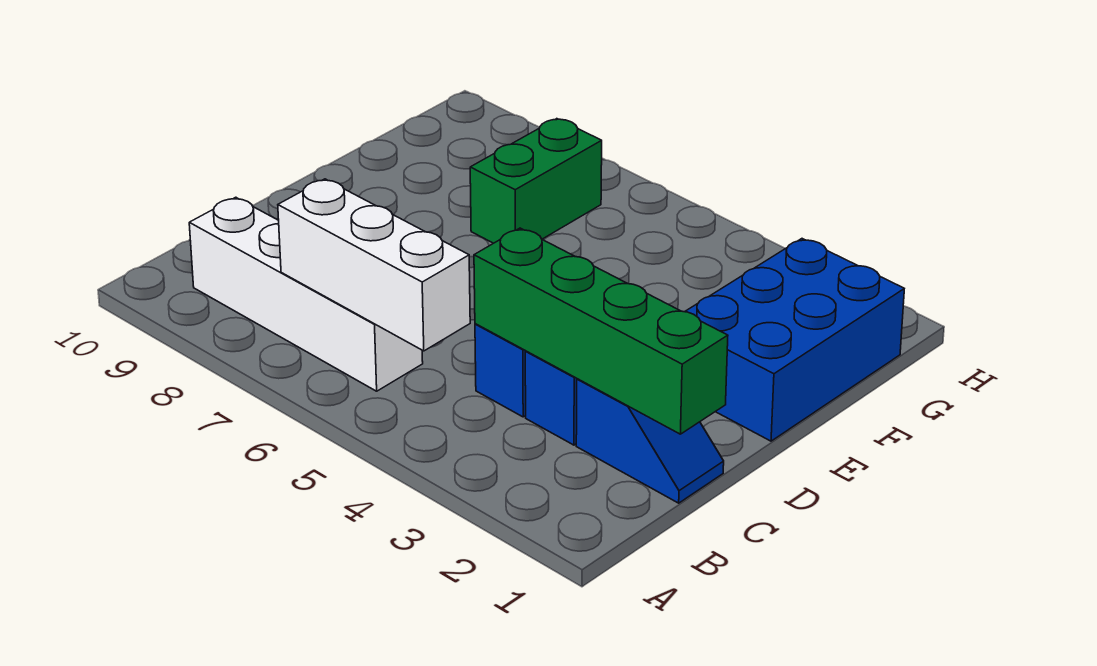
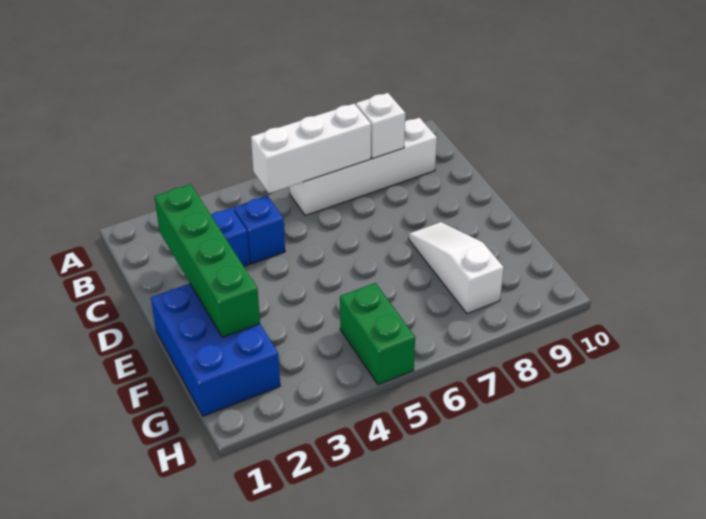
none -> white brick B8 level 2
blue slope C1:C2 level 1 top 2 -> none
green brick C1:C4 level 2 -> green brick C2:F2 level 2
none -> white slope E8:G8 level 1 top G
green brick F7:G7 level 1 -> green brick G5:H5 level 1

